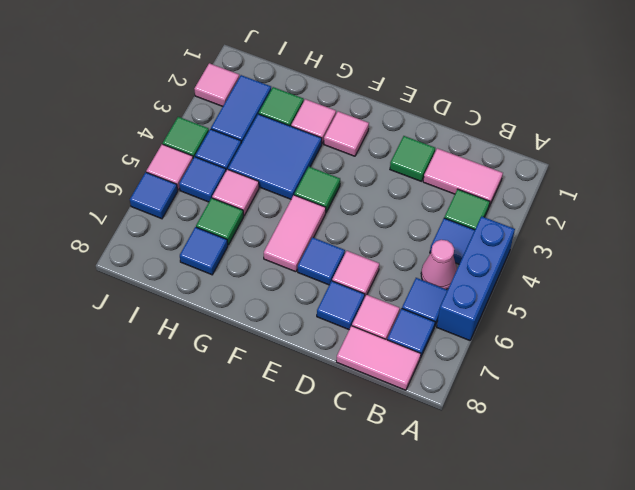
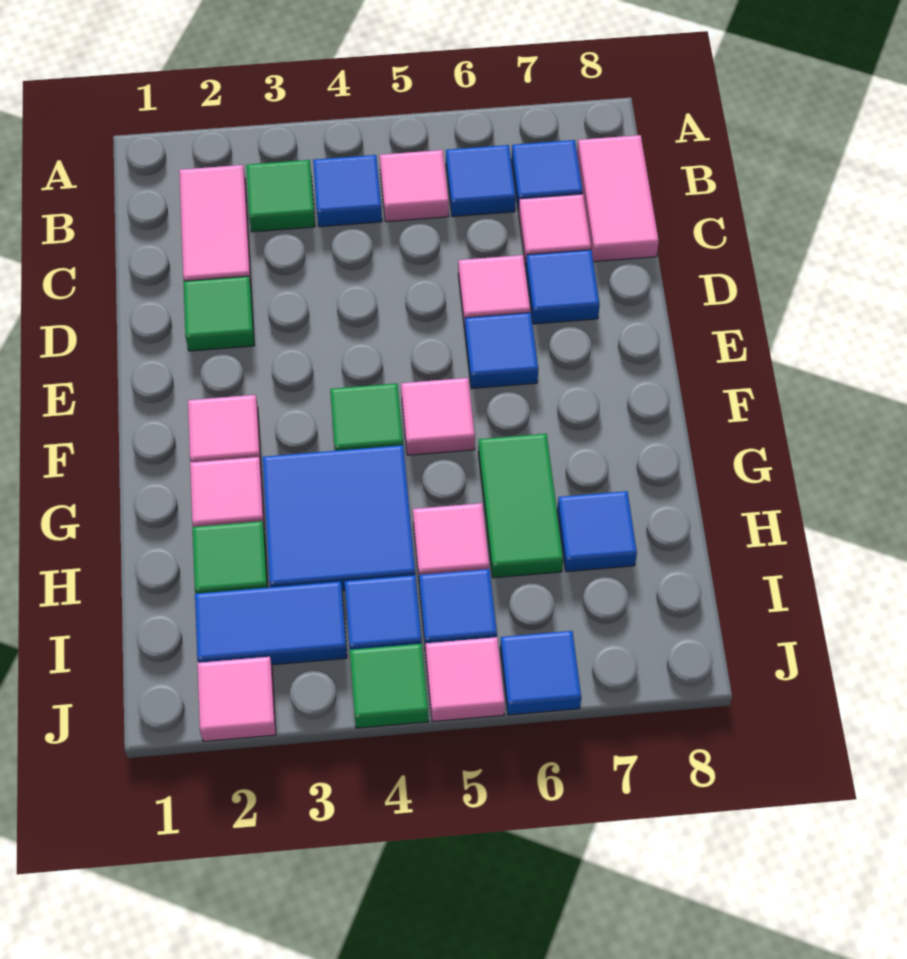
blue brick A4:A6 level 1 -> none
pink cone B5 level 1 -> pink tile B5 level 1
pink tile F5:F6 level 1 -> pink tile F5 level 1
green tile H6 level 1 -> green tile G6:H6 level 1

